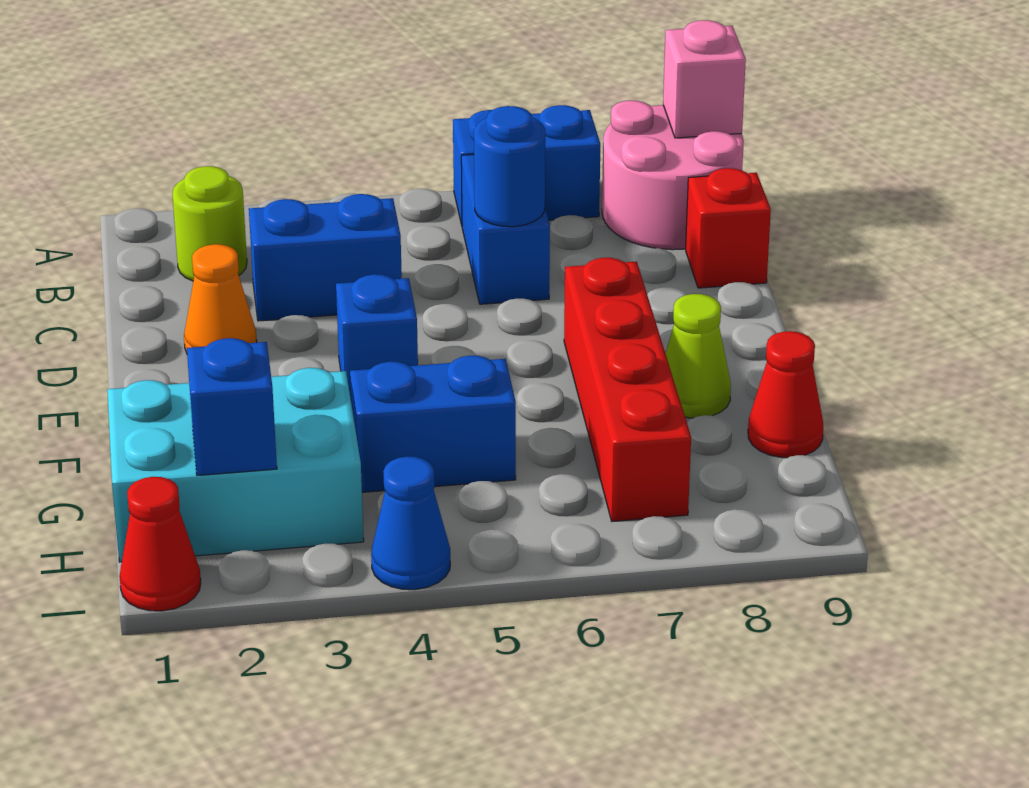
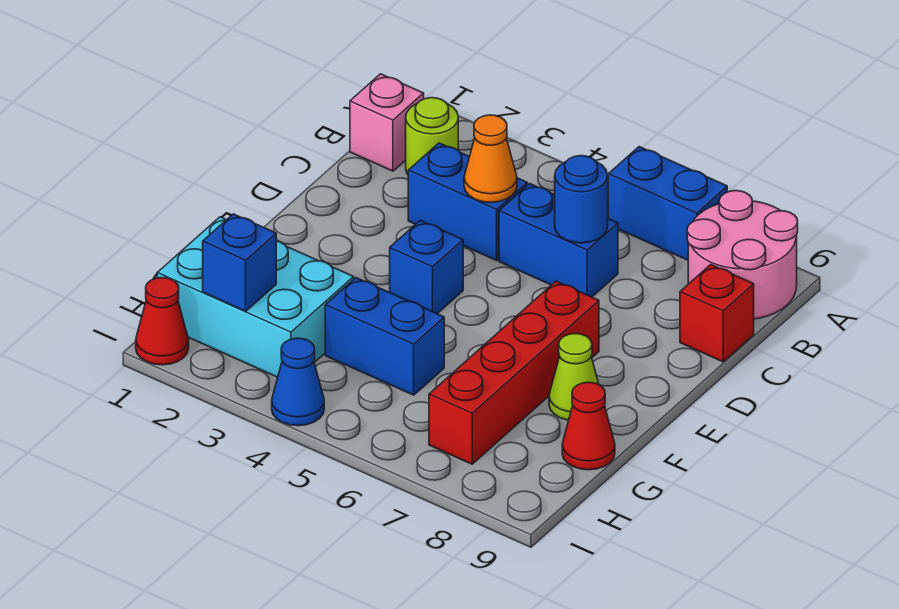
pink brick A9 level 2 -> pink brick B1 level 1
blue brick B6:C6 level 1 -> blue brick C5:C6 level 1
orange cone D2 level 1 -> orange cone C4 level 2

